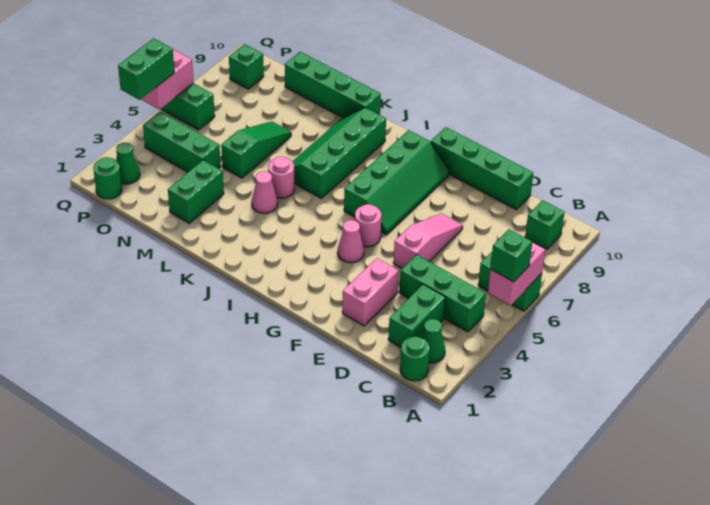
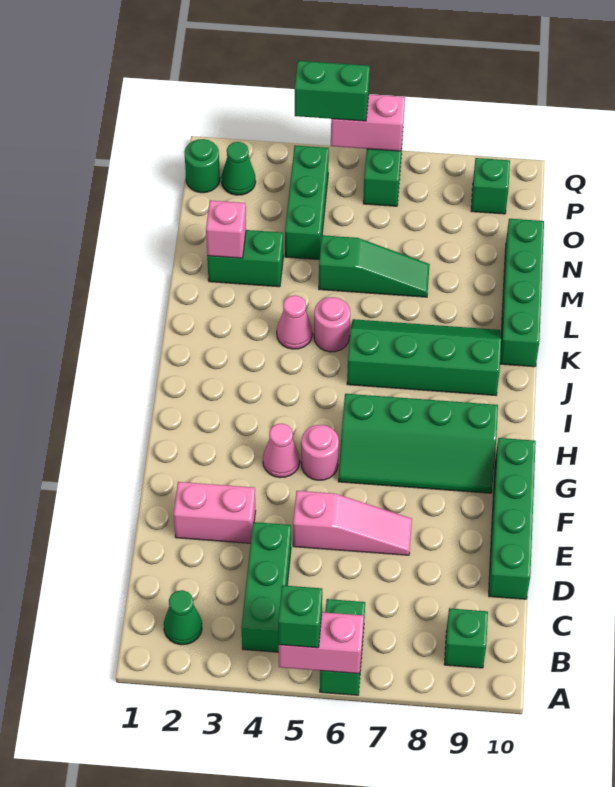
green round brick B1 level 1 -> none
green brick C2:C3 level 1 -> none
none -> pink brick M2 level 2

